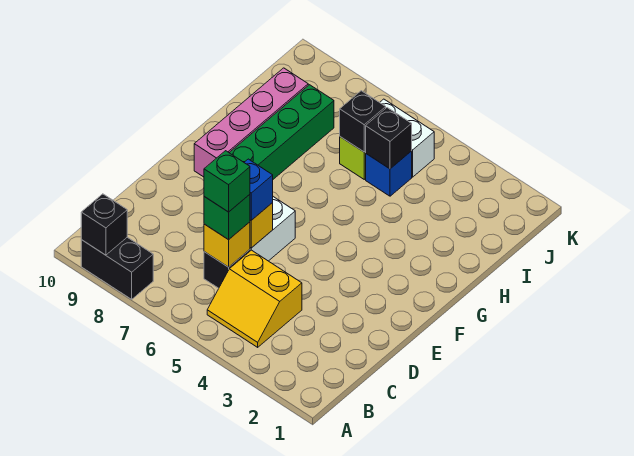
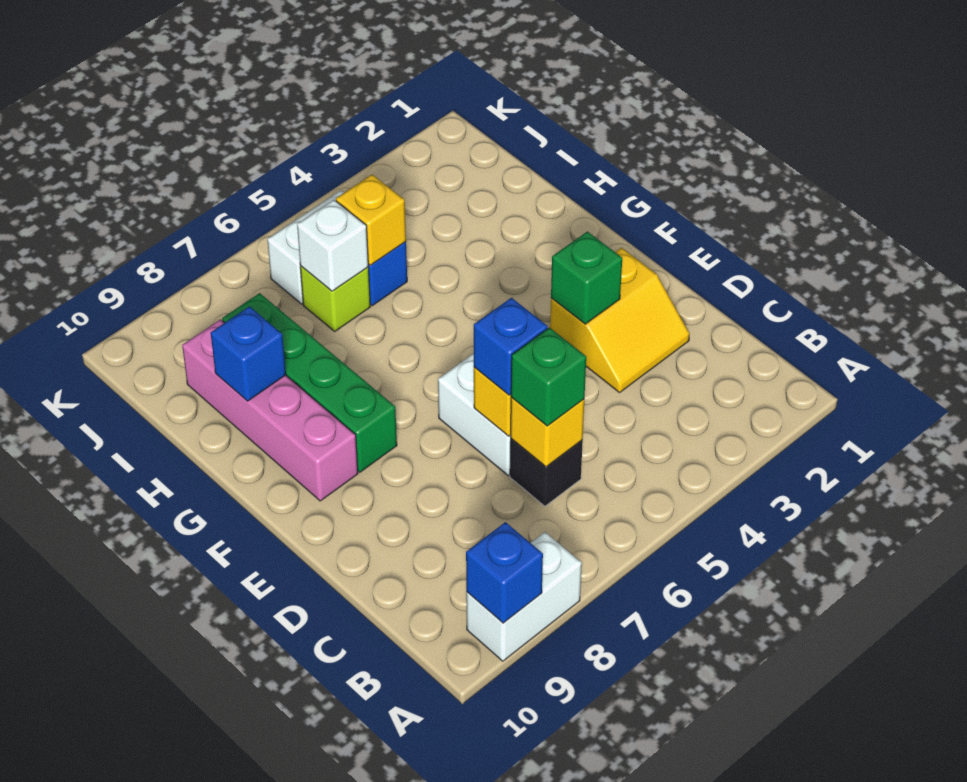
black brick A8:A9 level 1 -> white brick A8:A9 level 1
black brick A9 level 2 -> blue brick A9 level 2
yellow slope B4:C5 level 1 top C -> yellow slope D2:E3 level 1 top E
green brick C6 level 4 -> green brick E3 level 2
none -> blue brick H9 level 2
black brick I5 level 2 -> yellow brick I5 level 2
black brick I6 level 2 -> white brick I6 level 2

